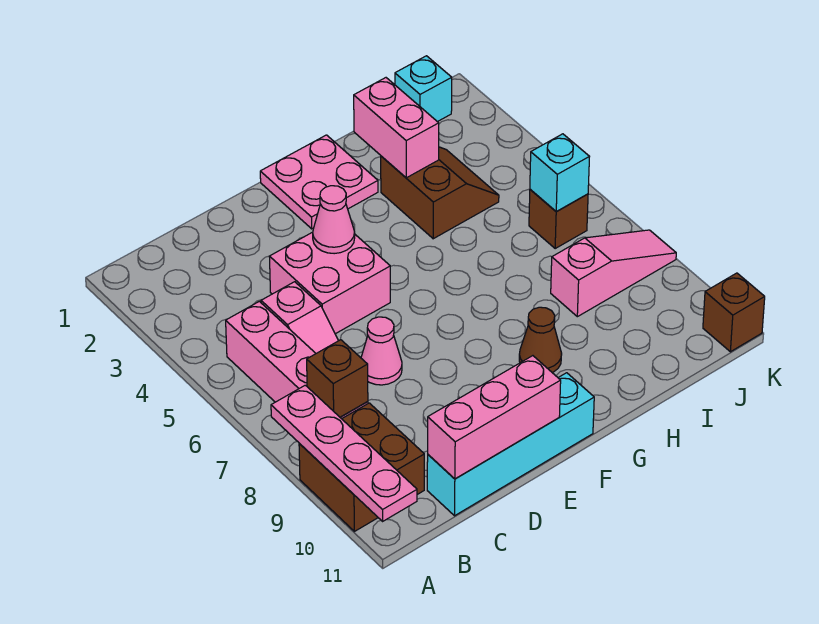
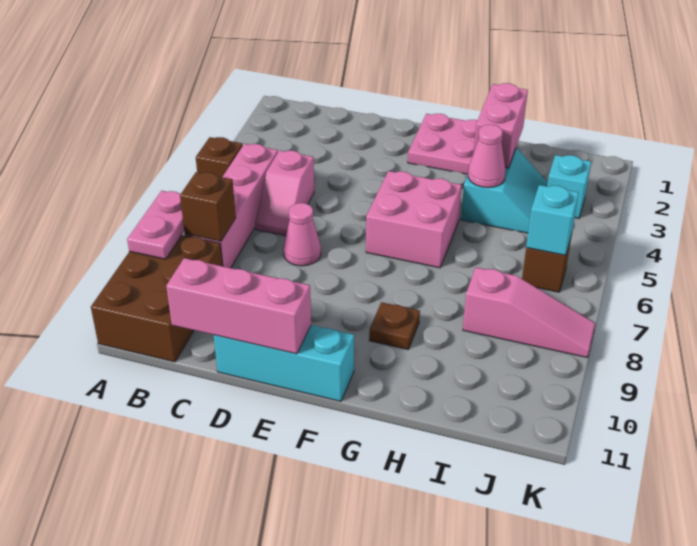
pink plate A8:A11 level 2 -> pink plate A8:A9 level 2
brown brick A9:B10 level 1 -> brown brick A9:B11 level 1
cyan brick C11:F11 level 1 -> cyan brick D11:F11 level 1
pink brick D4:E5 level 1 -> pink brick F5:G6 level 1
pink cone E4 level 2 -> pink cone H4 level 2
brown cone G9 level 1 -> brown plate G9 level 1
brown slope H3:I4 level 1 top H -> cyan slope H3:I4 level 1 top H
cyan brick J1 level 1 -> cyan brick J3 level 1
brown brick K11 level 1 -> brown brick A5 level 1

